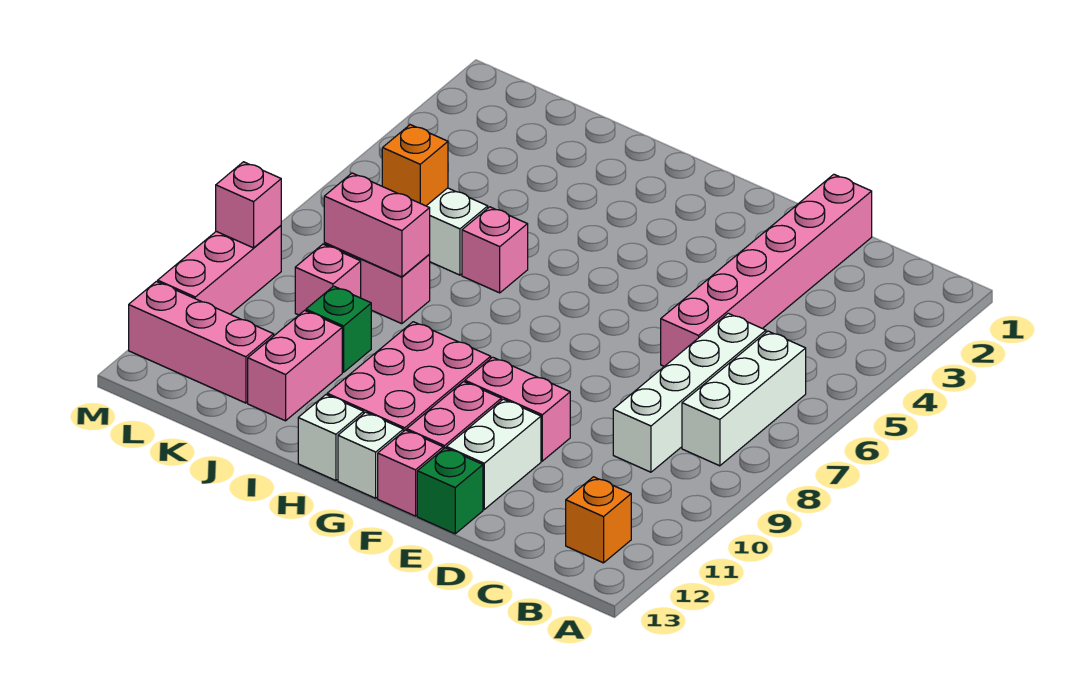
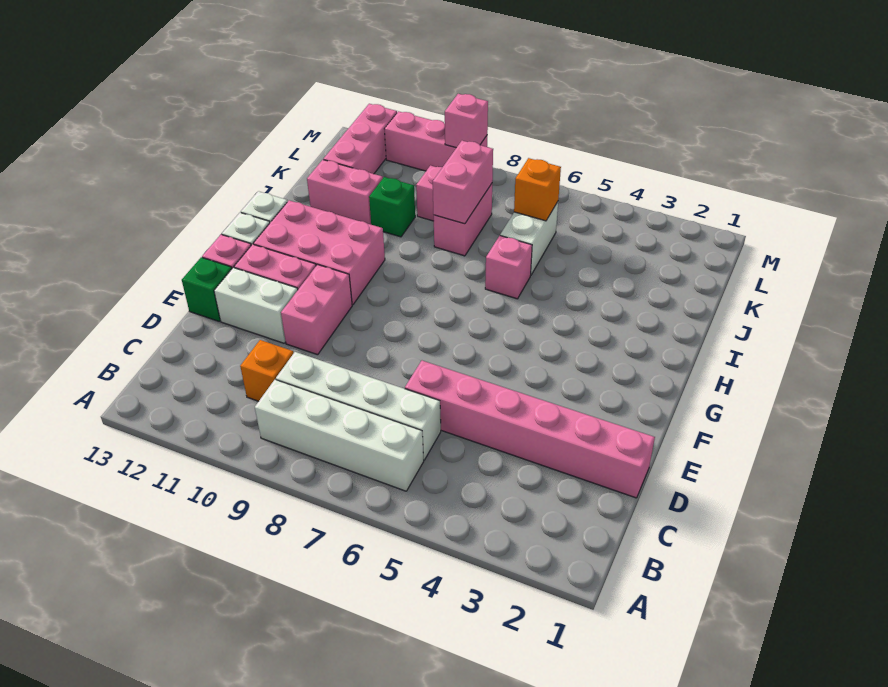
white brick B6:B8 level 1 -> white brick B6:B9 level 1
orange brick B12 level 1 -> orange brick C10 level 1

